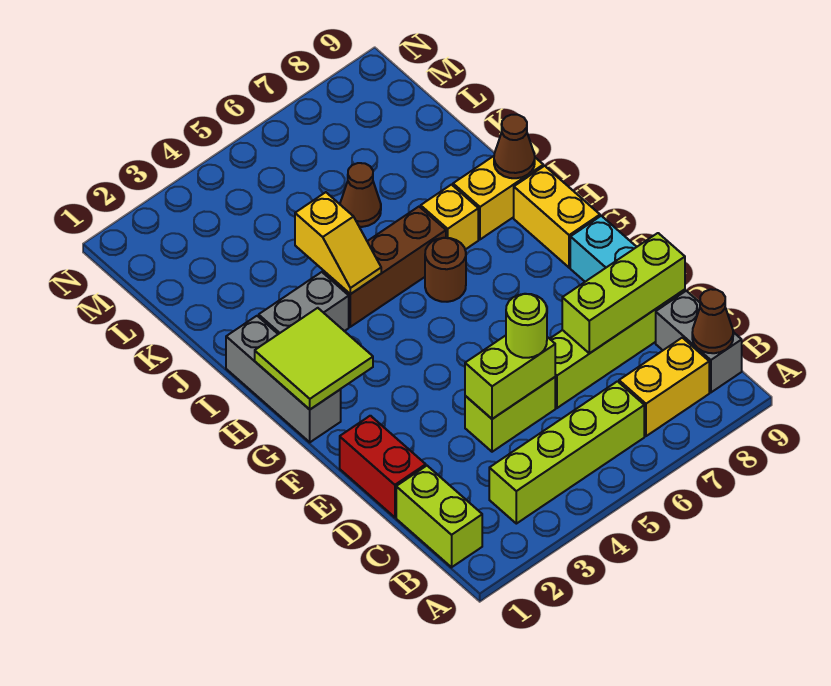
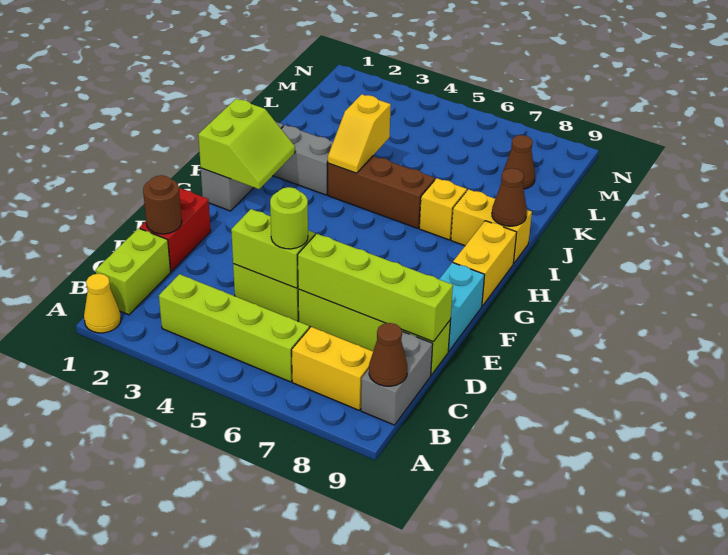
none -> yellow cone A1 level 1
lime brick D7:D9 level 2 -> lime brick D6:D9 level 2
lime tile G1:H2 level 2 -> lime slope G1:H2 level 2 top 1
brown round brick H6 level 1 -> brown round brick D1 level 2
brown cone K6 level 1 -> brown cone L8 level 1

